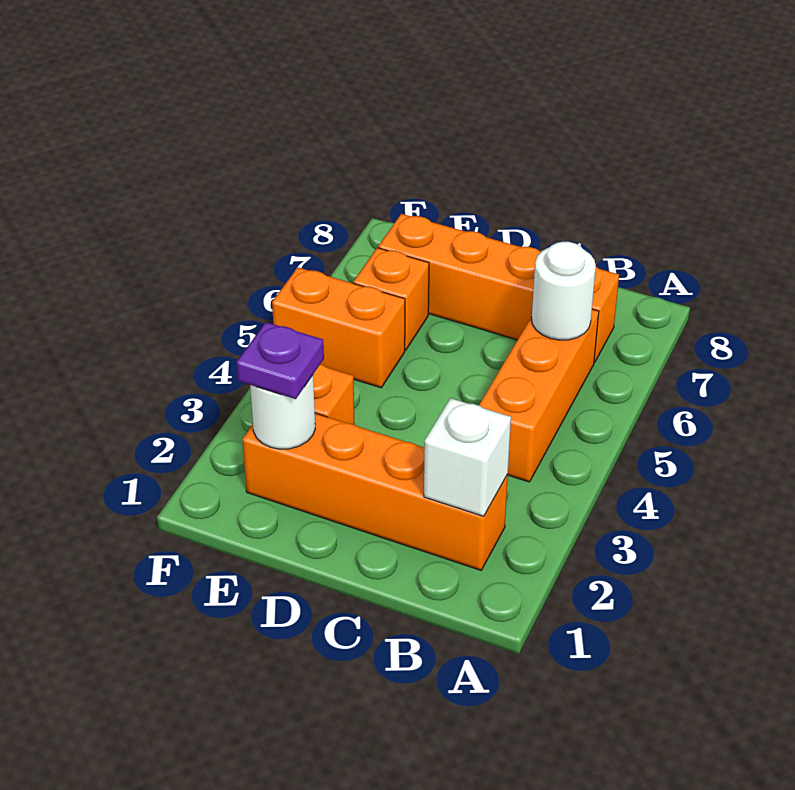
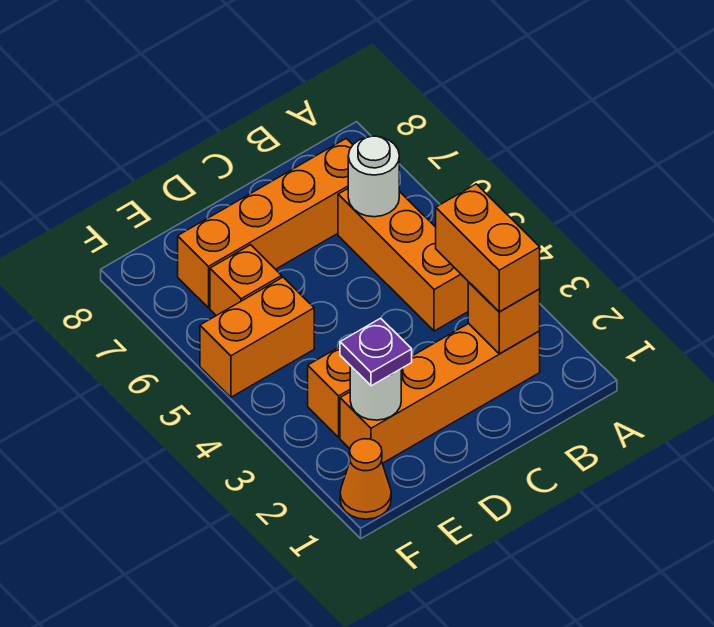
white brick B2 level 2 -> orange brick B2 level 2
none -> orange brick B2:B3 level 3
none -> orange cone F1 level 1

